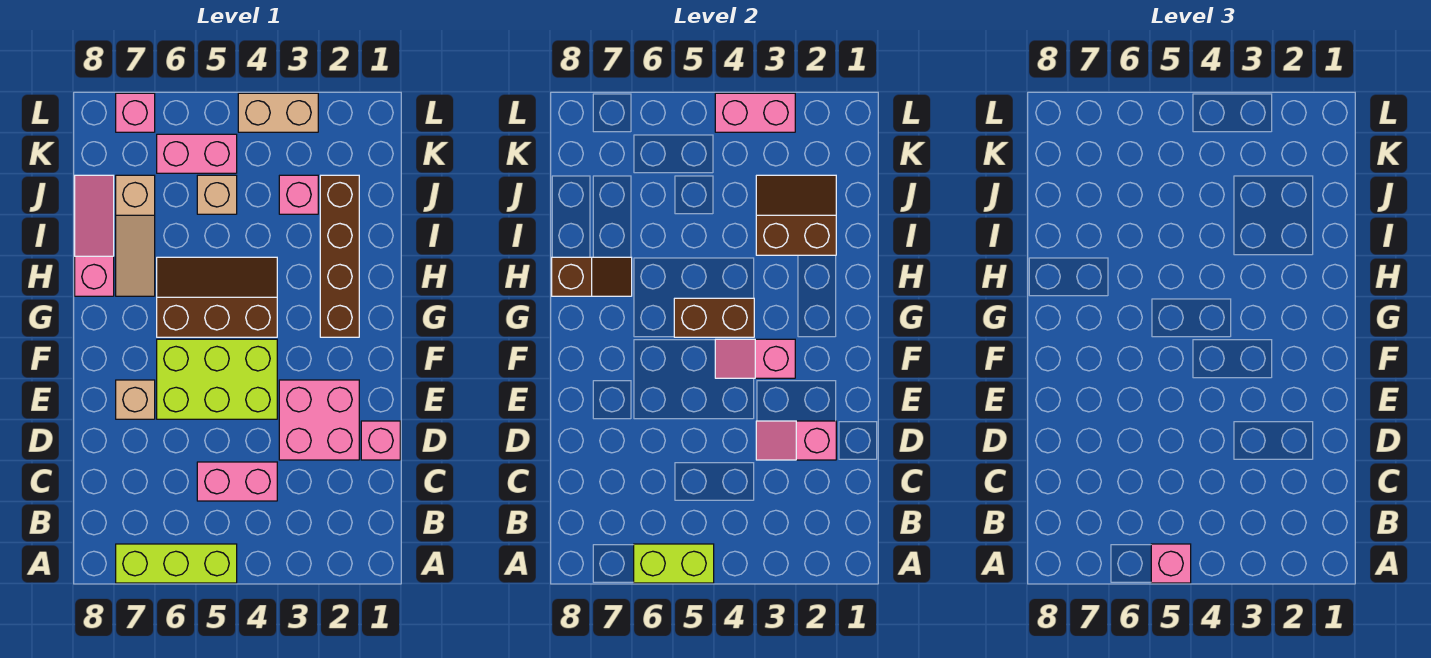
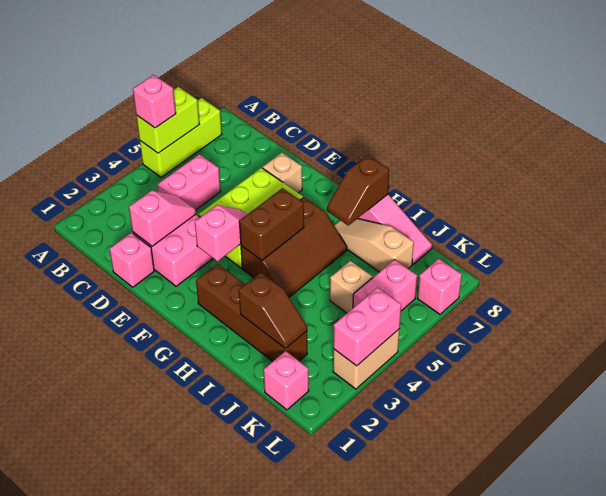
brown slope I2:J3 level 2 top I -> brown slope I2:J2 level 2 top I
pink brick J3 level 1 -> pink brick K1 level 1

